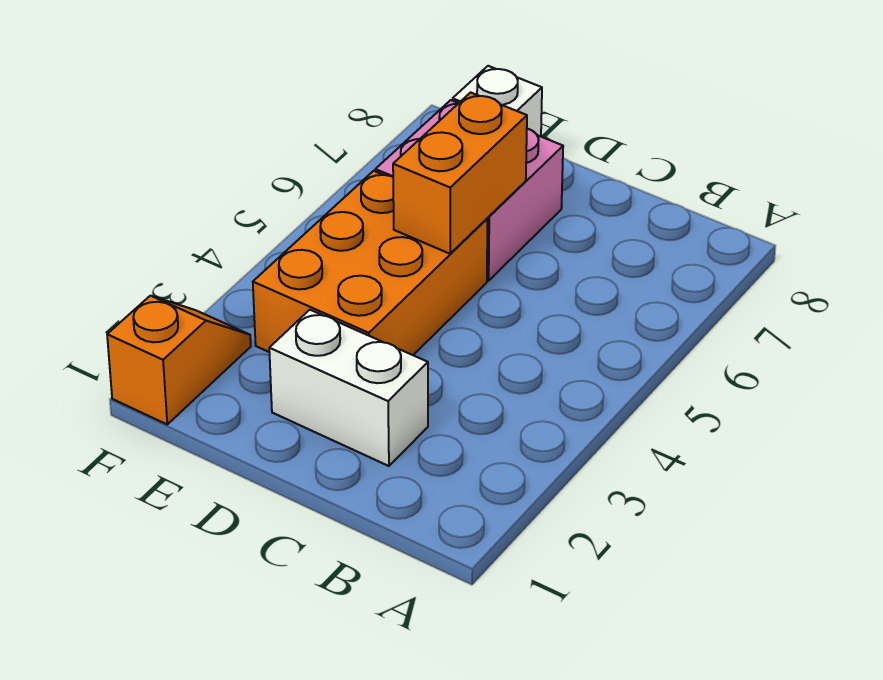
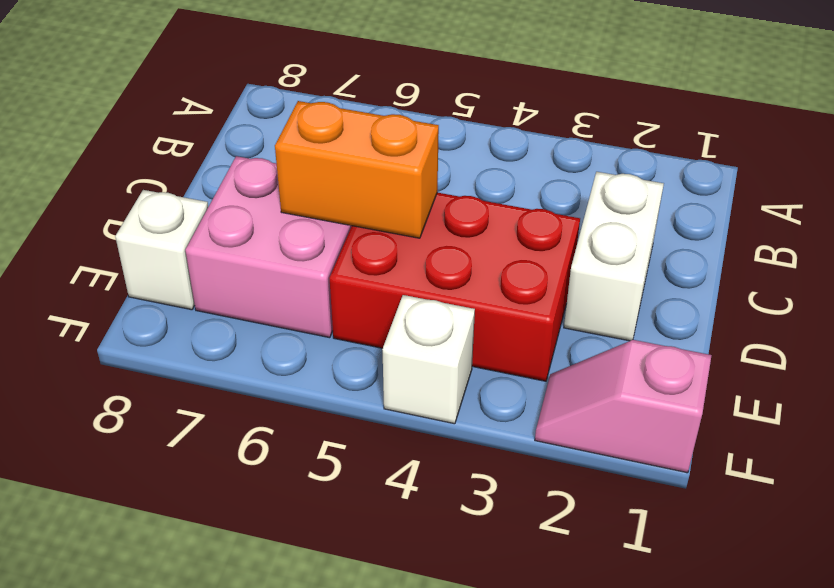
orange brick D3:E5 level 1 -> red brick D3:E5 level 1
orange slope F1:F2 level 1 top 1 -> pink slope F1:F2 level 1 top 1
none -> white brick F4 level 1

